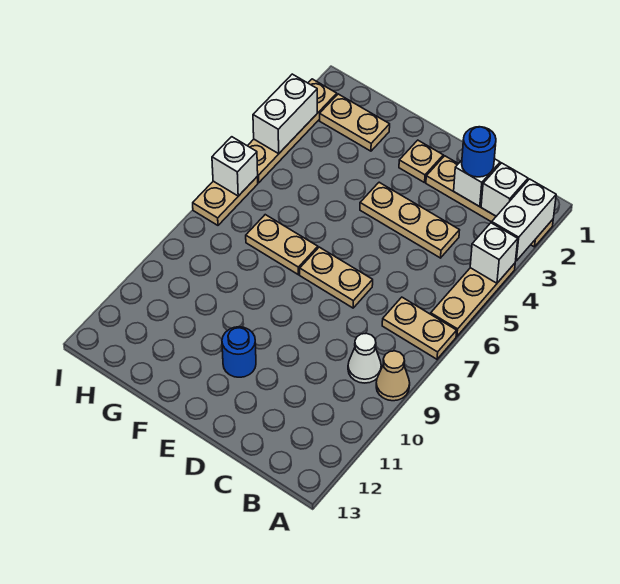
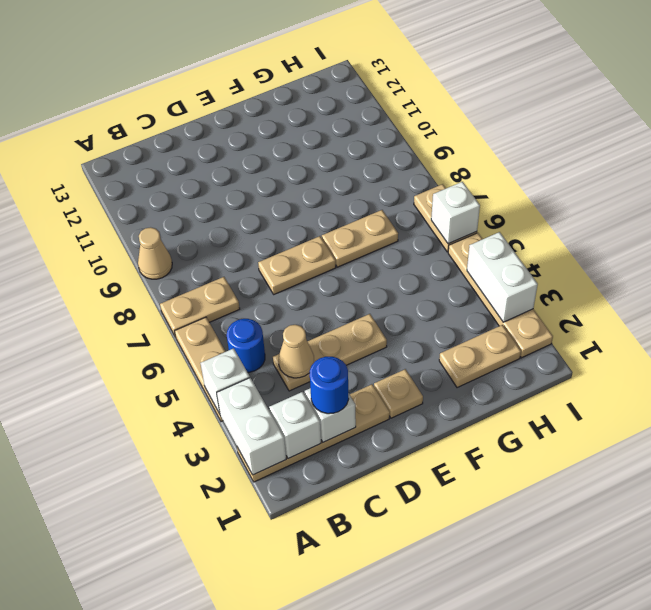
white cone B9 level 1 -> none
none -> tan cone C4 level 2
blue round brick E11 level 1 -> blue round brick B5 level 1

